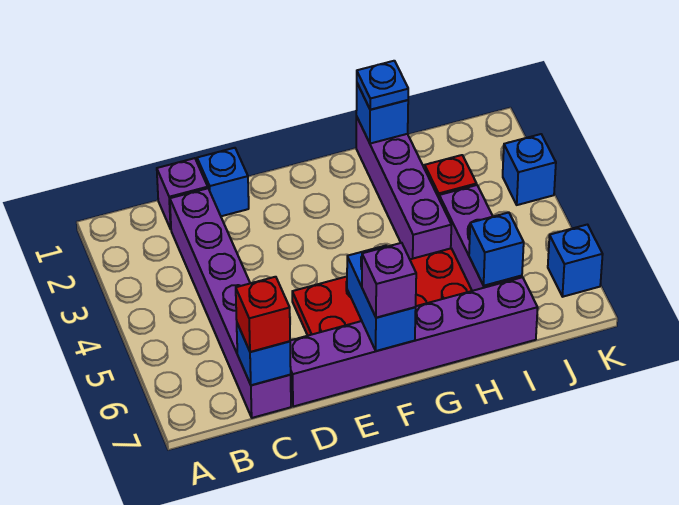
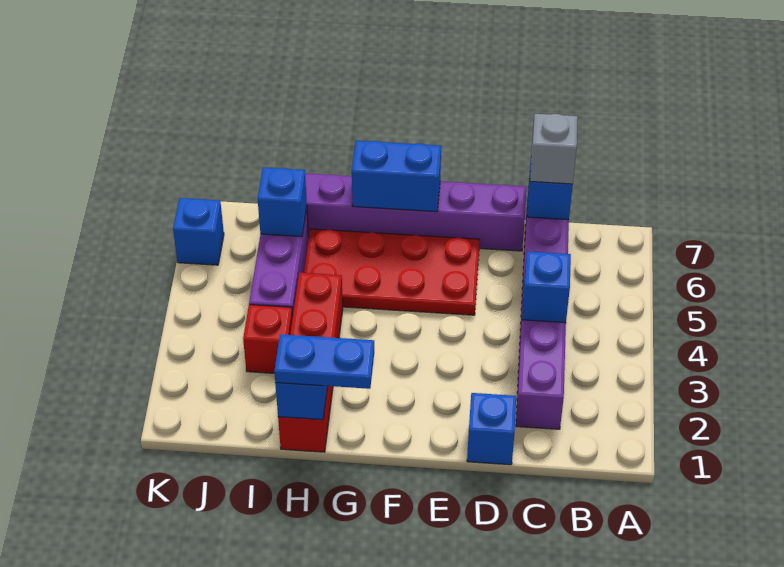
purple brick C1 level 1 -> none
red brick C7 level 3 -> grey brick C7 level 3
blue brick F6:F7 level 2 -> blue brick F7:G7 level 2
purple brick F7 level 3 -> none
purple brick H1:H4 level 1 -> red brick H1:H4 level 1
blue plate H1 level 3 -> blue plate G1:H1 level 3
blue brick K3 level 1 -> blue brick C4 level 2

